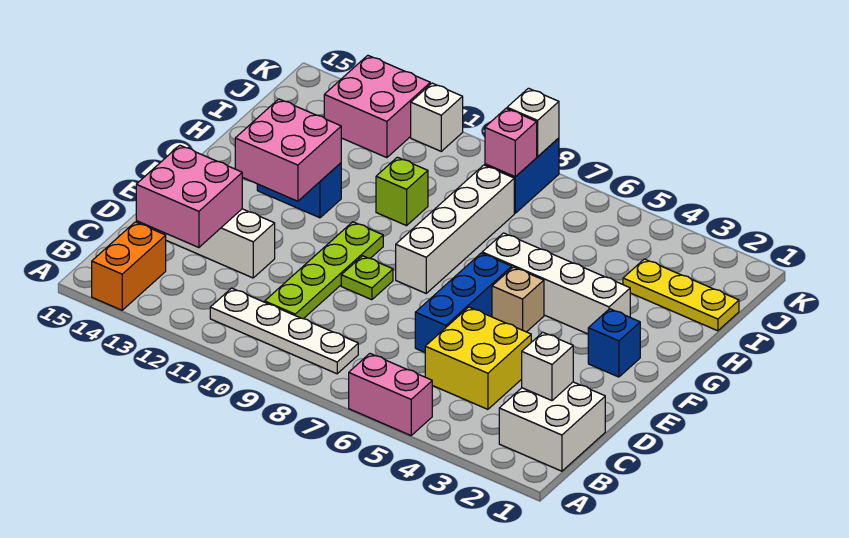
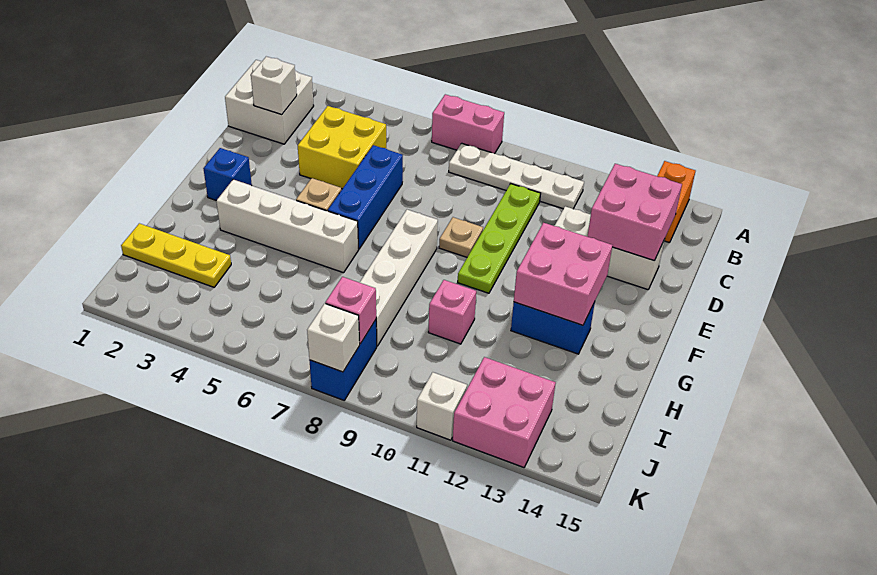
pink brick A5:A6 level 1 -> pink brick A7:A8 level 1
lime plate E9 level 1 -> tan plate E9 level 1
lime brick H10 level 1 -> pink brick H10 level 1

